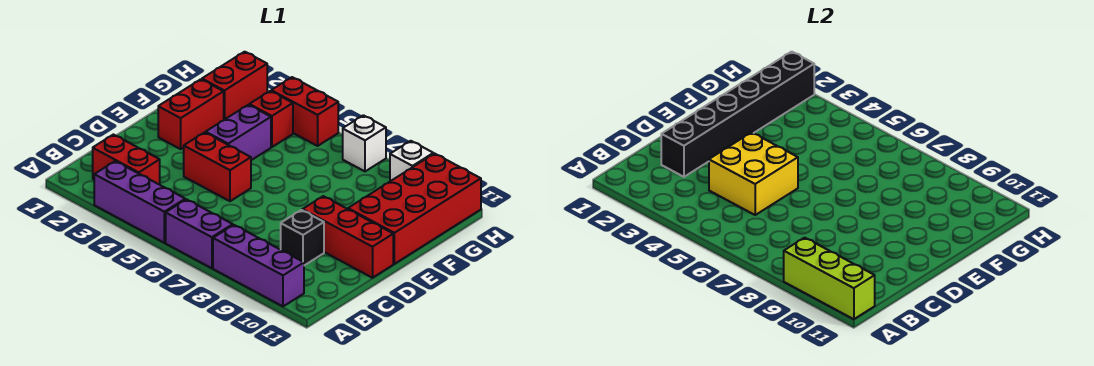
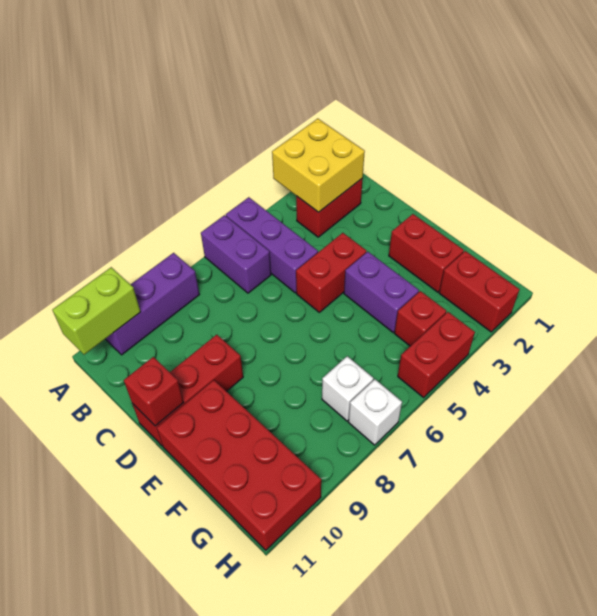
purple brick A3:A5 level 1 -> purple brick A5:C5 level 1
purple brick A6:A7 level 1 -> purple brick A6:B6 level 1
lime brick A9:A11 level 2 -> lime brick A10:A11 level 2
black brick C2:H2 level 2 -> none
yellow brick C4:D5 level 2 -> yellow brick A2:B3 level 2
black brick C9 level 1 -> none
none -> red brick D11 level 2
white brick H9 level 1 -> white brick G7 level 1

